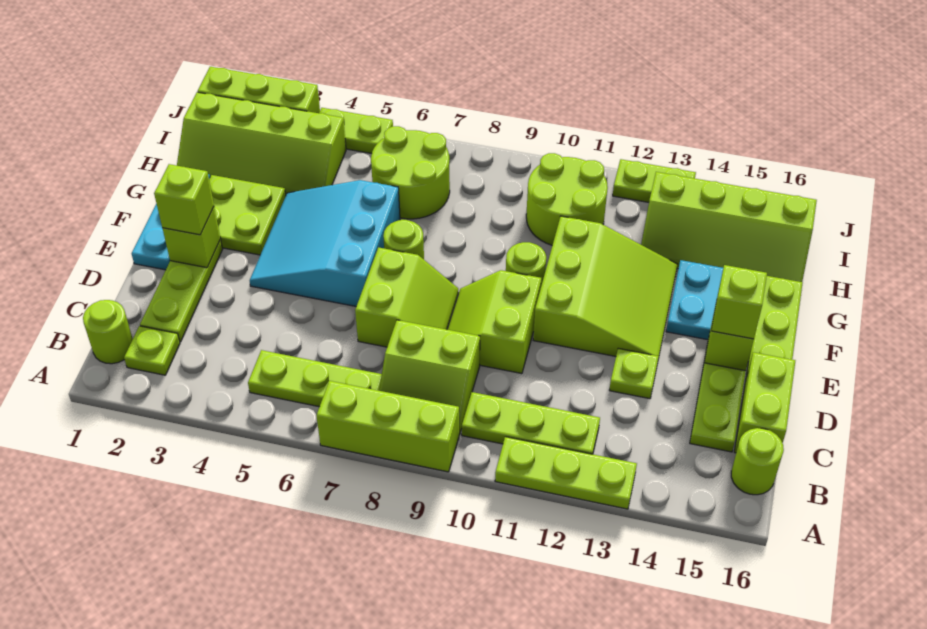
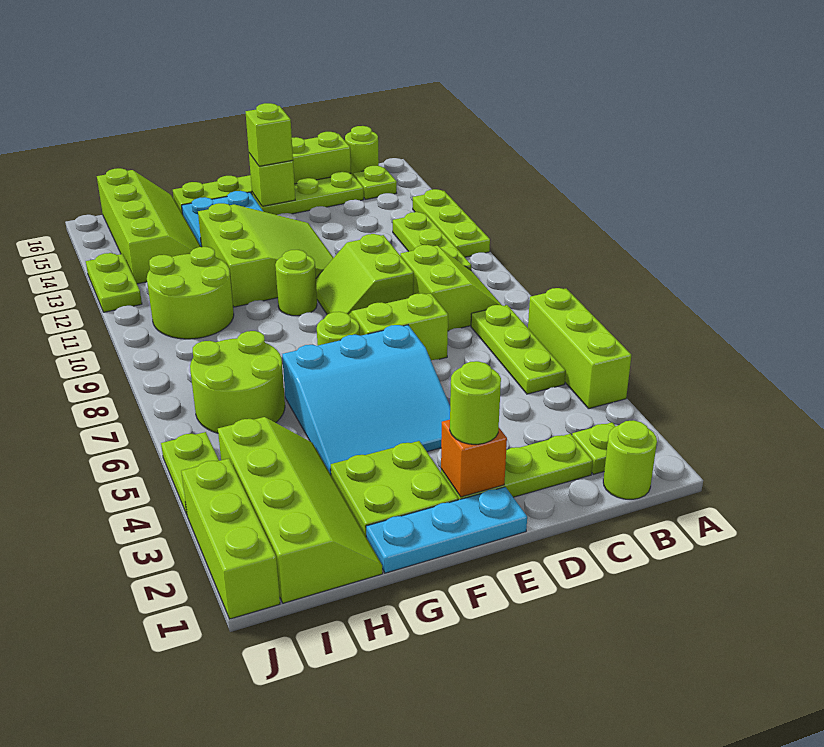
lime brick A7:A9 level 1 -> lime brick A4:A6 level 1
lime slope D9:E10 level 1 top 10 -> lime slope D9:E10 level 1 top D
lime plate D13 level 1 -> lime plate B15 level 1
lime brick E2 level 2 -> orange brick E2 level 2
lime brick E2 level 3 -> lime round brick E2 level 3
lime slope E11:G13 level 1 top 11 -> lime slope E11:G13 level 1 top G

